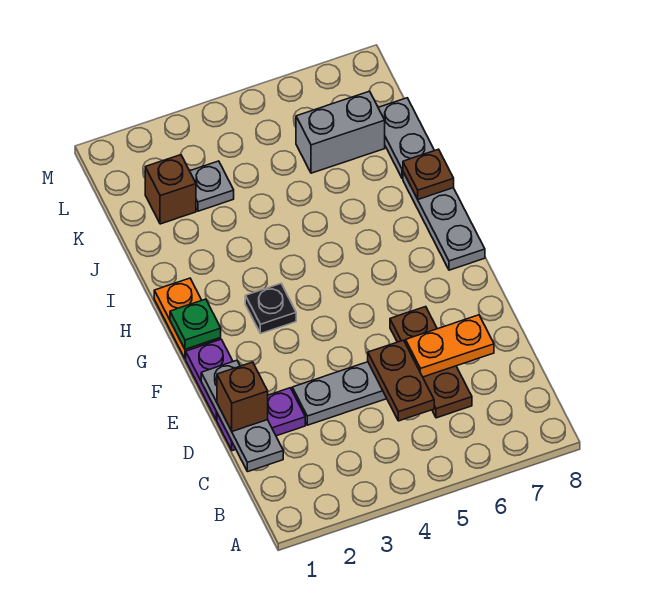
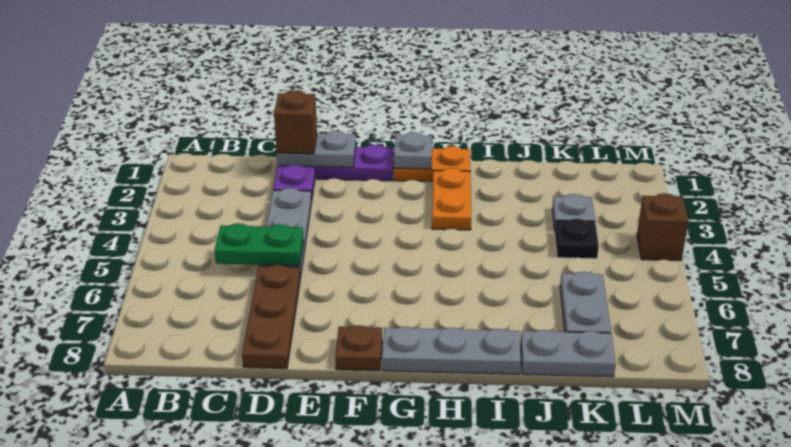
grey plate C1:E1 level 2 -> grey plate D1:E1 level 2
brown plate C5:D5 level 2 -> green plate C5:D5 level 2
brown plate C6:E6 level 1 -> brown plate D6:D8 level 1
orange plate D6:D7 level 2 -> orange plate H2:H3 level 1
green plate G1 level 2 -> grey plate G1 level 2
black plate G3 level 1 -> black plate K4 level 1
brown plate I8 level 2 -> brown plate F8 level 1
brown brick K2 level 1 -> brown brick M4 level 1
grey brick K6:K7 level 1 -> grey plate K6:K7 level 1

